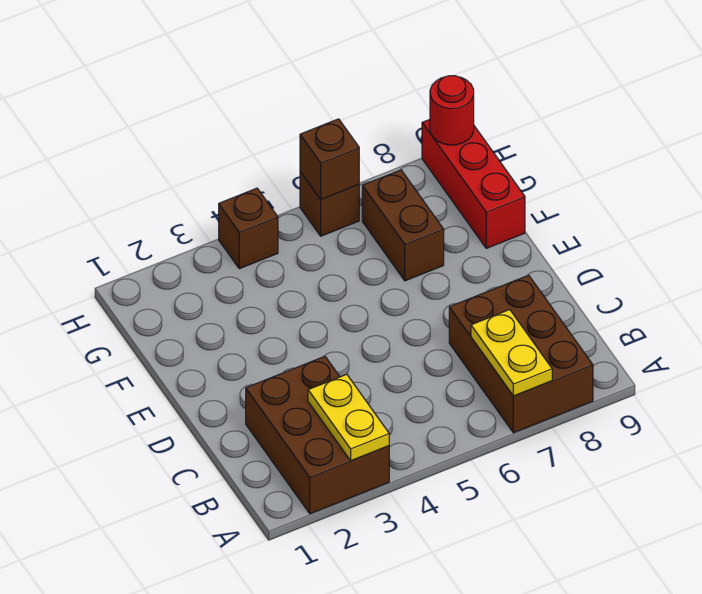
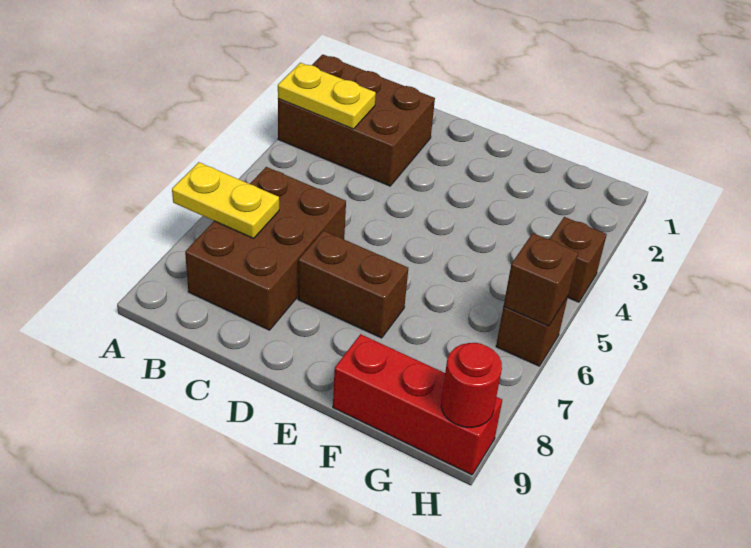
brown brick A7:C8 level 1 -> brown brick B6:C8 level 1
brown brick F7:G7 level 1 -> brown brick D7:E7 level 1

